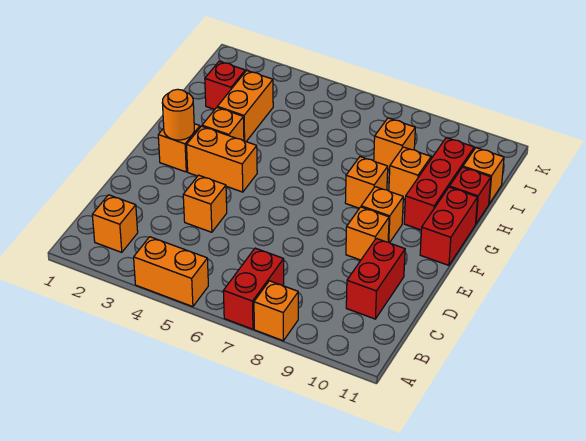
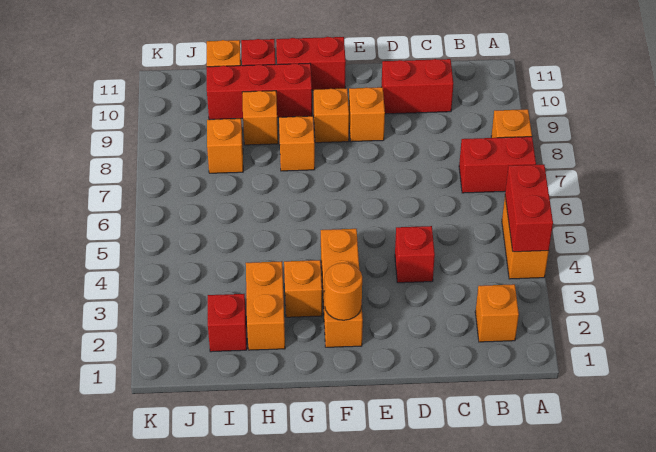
none -> red brick A4:A5 level 2
orange brick D4 level 1 -> red brick D4 level 1
orange brick H3:I3 level 1 -> orange brick H2:H3 level 1

